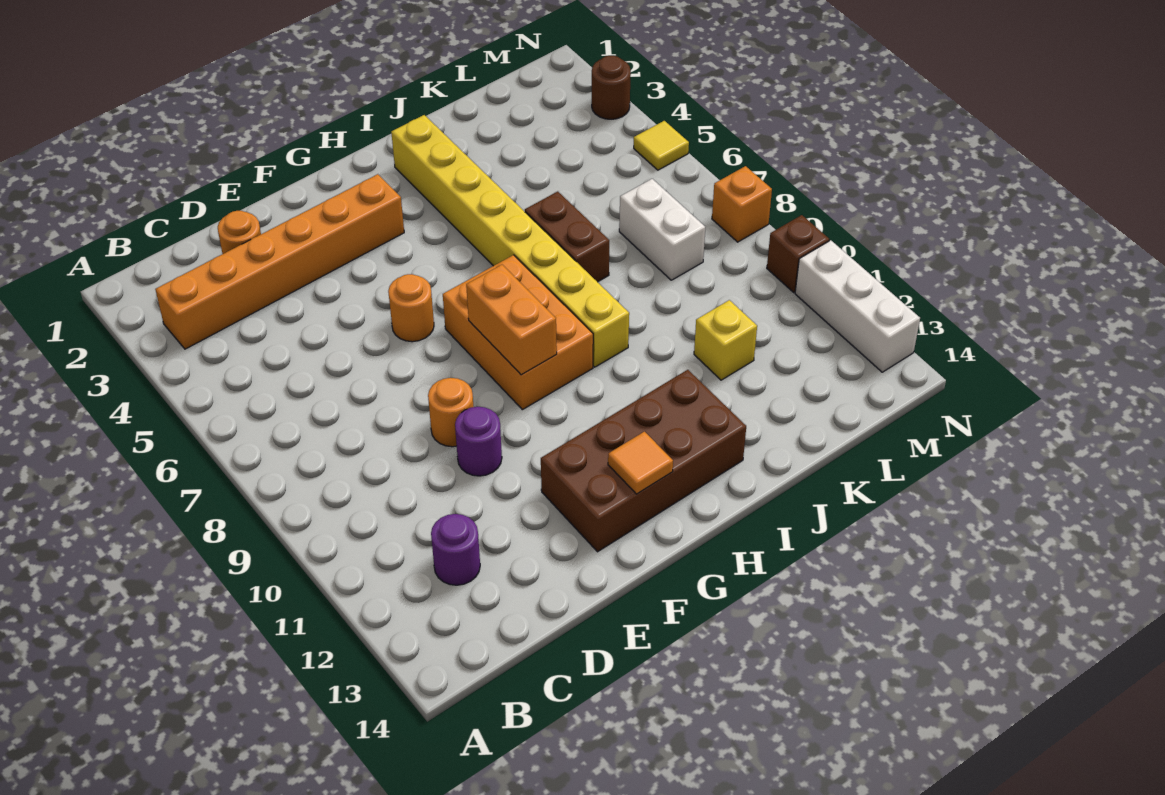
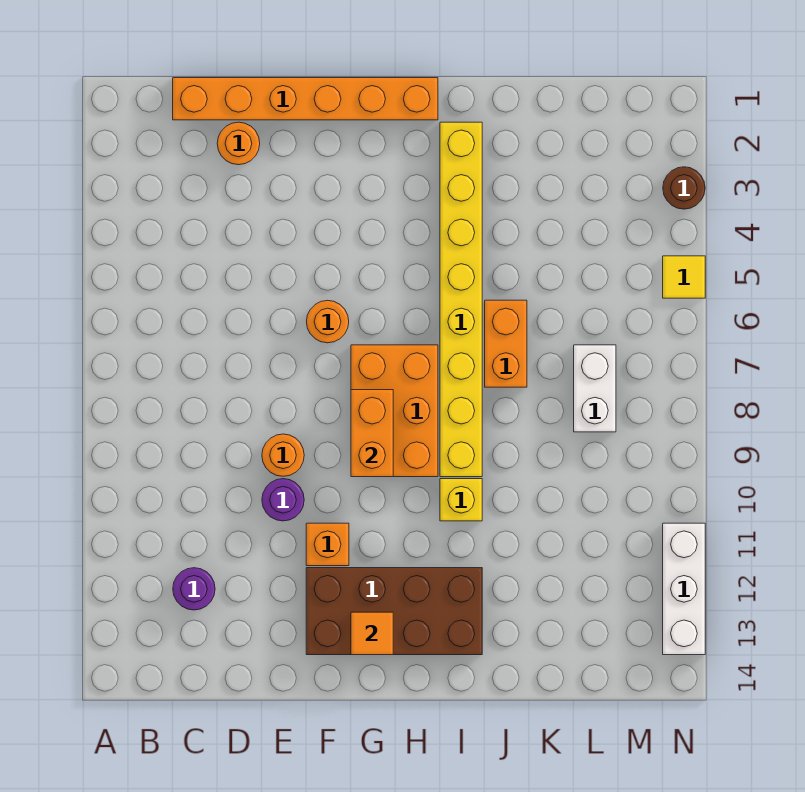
orange brick B3:G3 level 1 -> orange brick C1:H1 level 1
brown brick J6:J7 level 1 -> orange brick J6:J7 level 1
yellow brick K11 level 1 -> yellow brick I10 level 1
orange brick N8 level 1 -> orange brick F11 level 1
brown brick N10 level 1 -> none

